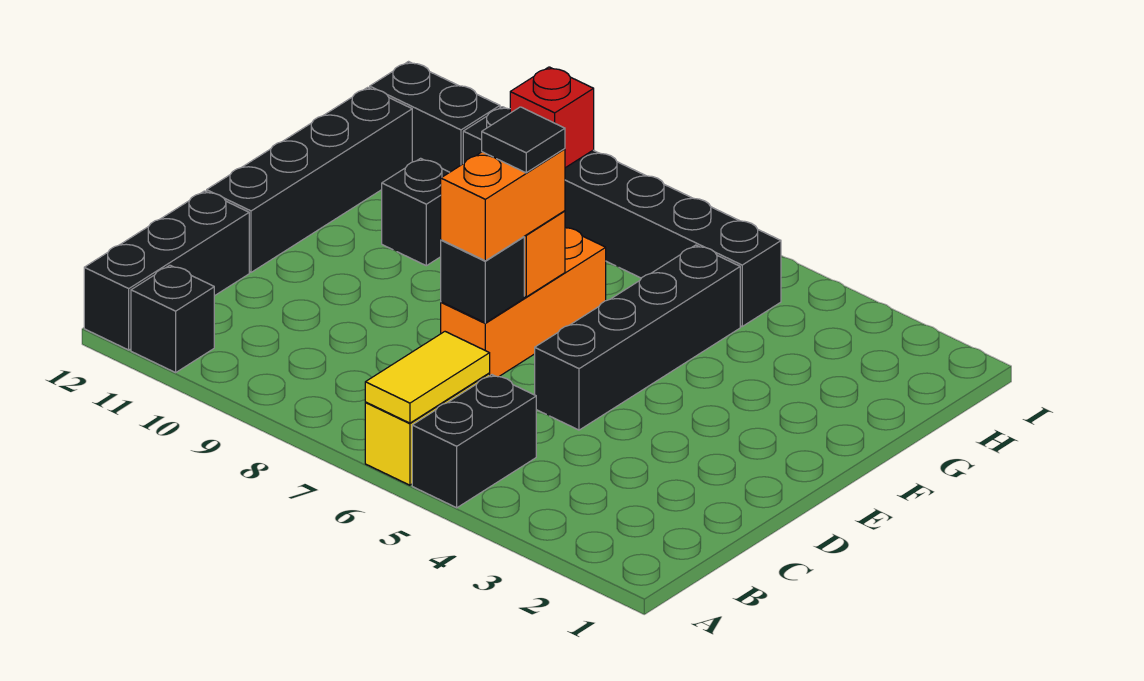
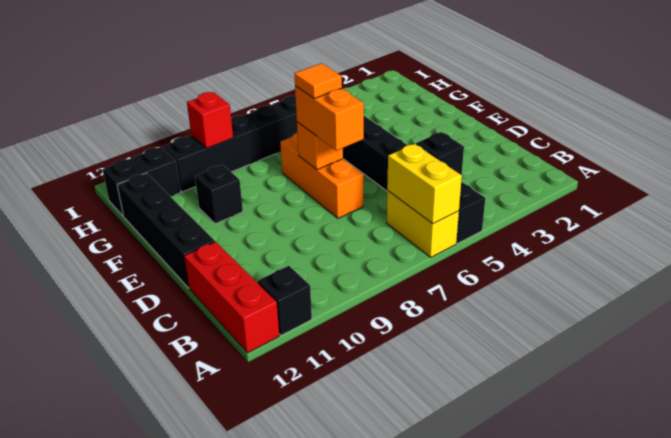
yellow tile A6:B6 level 2 -> yellow brick A6:B6 level 2
black brick A12:C12 level 1 -> red brick A12:C12 level 1
black brick D7 level 2 -> black brick B5 level 2
black tile E7 level 4 -> orange tile E7 level 4

